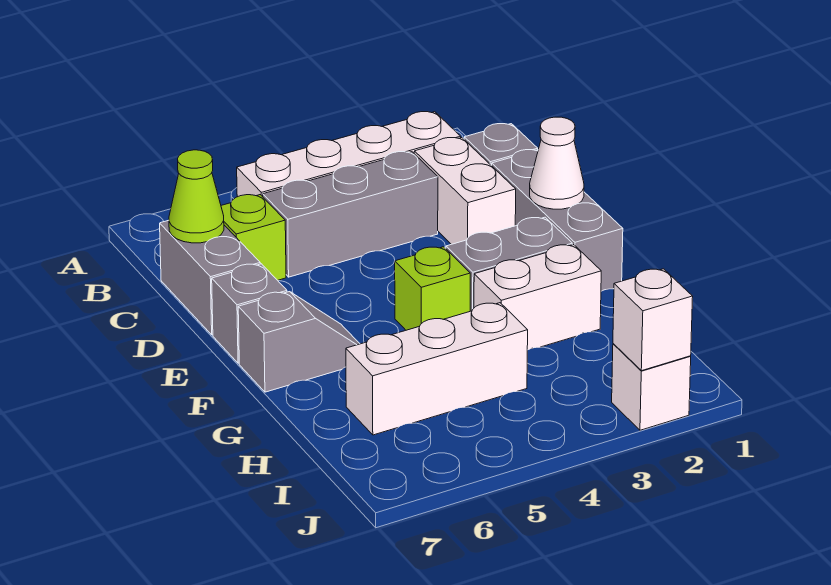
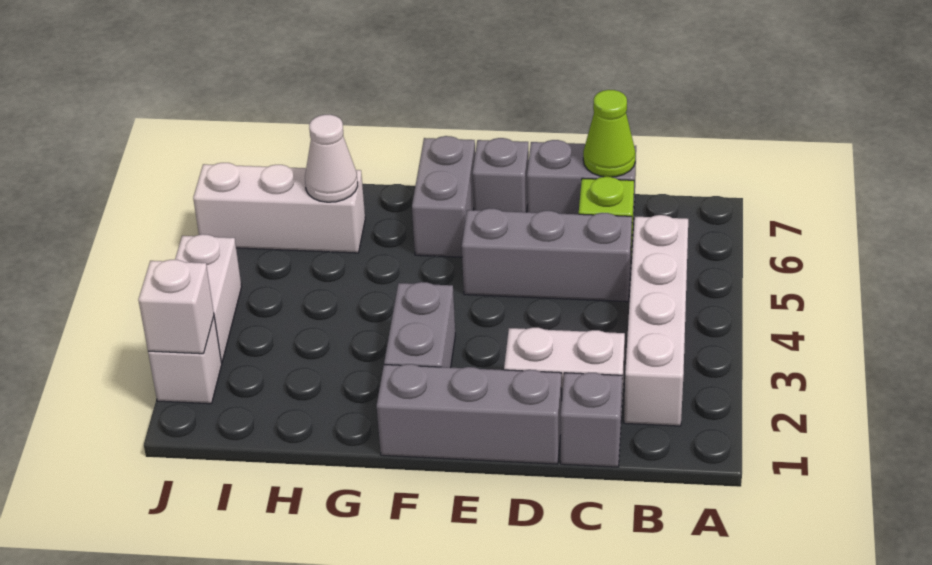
grey brick C3:C5 level 1 -> grey brick C5:E5 level 1
white cone E1 level 2 -> white cone H6 level 2
lime brick F4 level 1 -> none
grey slope F6:F7 level 1 top 7 -> grey brick F6:F7 level 1
white brick G2:G3 level 1 -> white brick J3:J4 level 1
white brick H4:H6 level 1 -> white brick H6:J6 level 1

